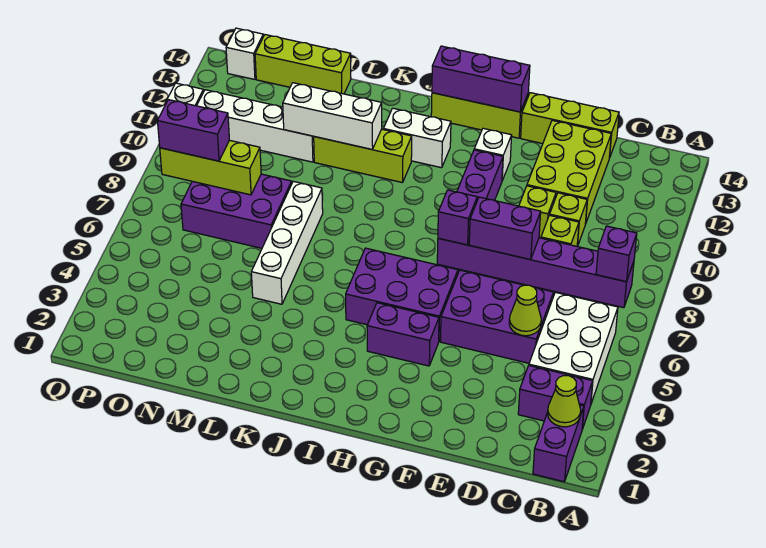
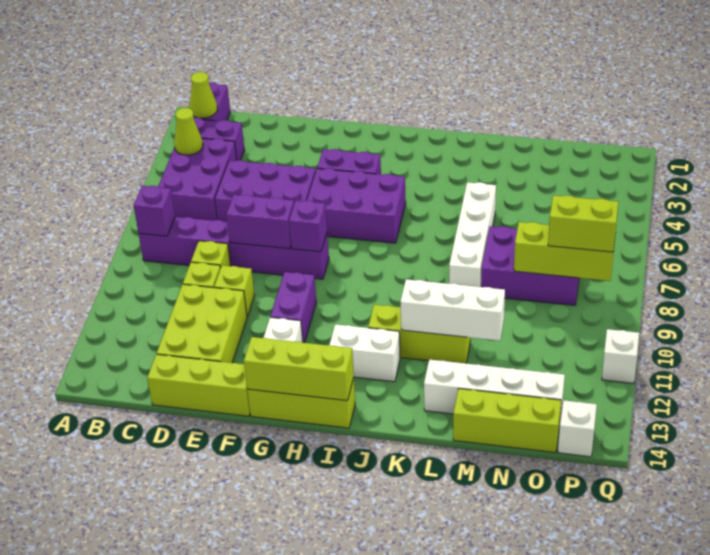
white brick B4:C6 level 1 -> purple brick B4:C6 level 1
lime cone D5 level 2 -> lime cone B4 level 2
purple brick G14:I14 level 2 -> lime brick G14:I14 level 2
white brick M11:P11 level 1 -> white brick L13:O13 level 1
purple brick O8:P8 level 3 -> lime brick O8:P8 level 3

